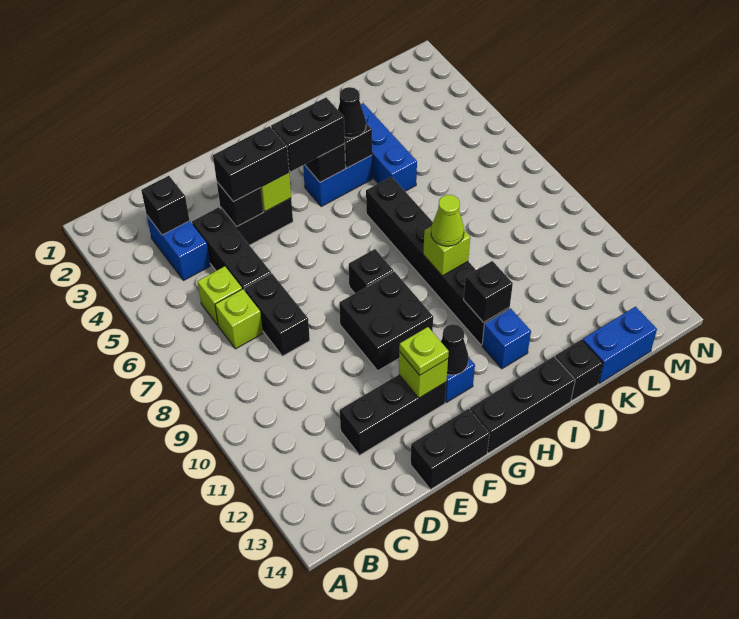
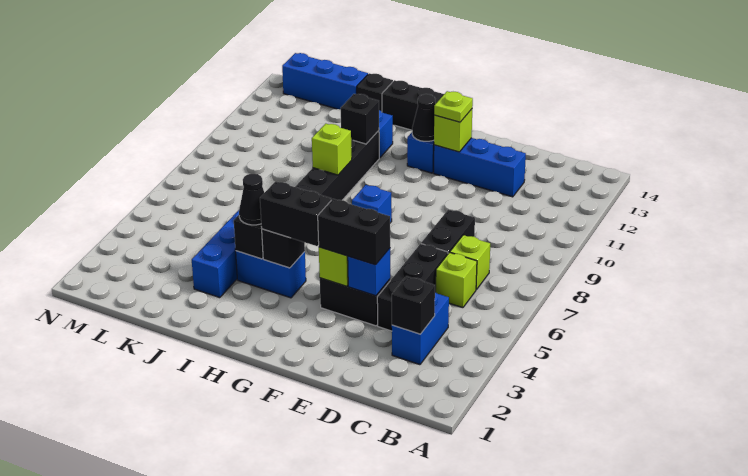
black brick D12:F12 level 1 -> blue brick D12:F12 level 1
black brick E4 level 2 -> blue brick E4 level 2
black brick E14:F14 level 1 -> none
black brick F9:G10 level 1 -> none
black brick G8 level 1 -> blue brick G8 level 1
lime cone I9 level 3 -> none
blue brick K14:L14 level 1 -> blue brick K14:M14 level 1

